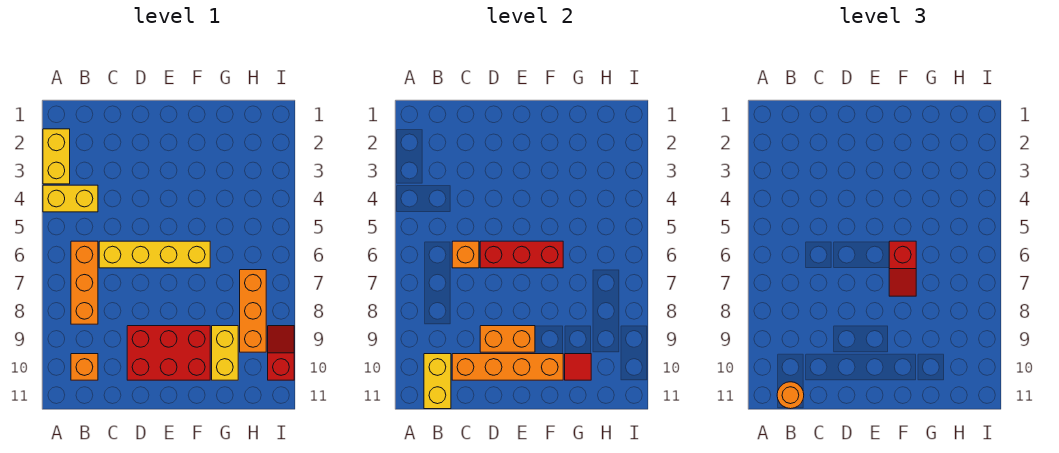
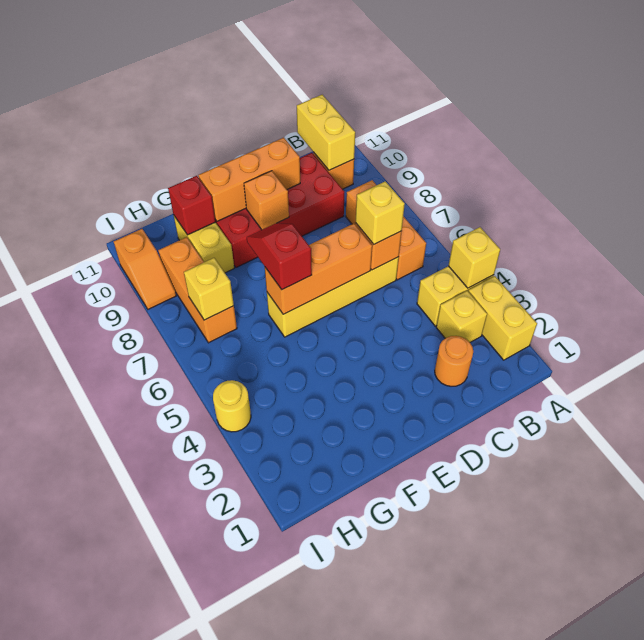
none -> yellow brick A4 level 2
none -> yellow brick B3 level 1
orange round brick B11 level 3 -> orange round brick C2 level 1
none -> yellow brick C6 level 3
orange brick C10:F10 level 2 -> orange brick D10:F10 level 2
red brick D6:F6 level 2 -> orange brick D6:F6 level 2
red brick D9:F10 level 1 -> red brick C9:F10 level 1
orange brick D9:E9 level 2 -> orange brick E9 level 2
red tile G10 level 2 -> red brick G10 level 2
none -> yellow brick H7 level 2
none -> yellow round brick I4 level 1
red slope I9:I10 level 1 top 10 -> orange slope I9:I10 level 1 top 10

